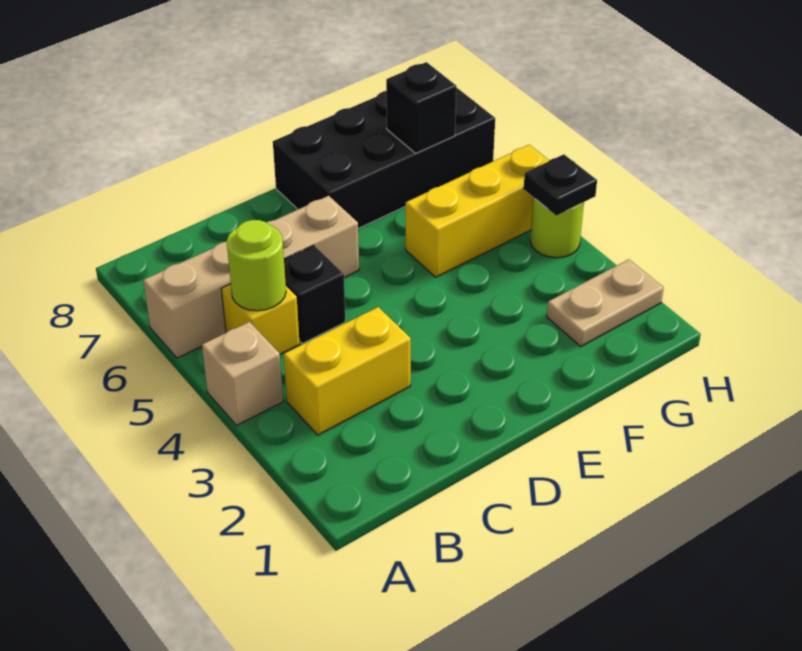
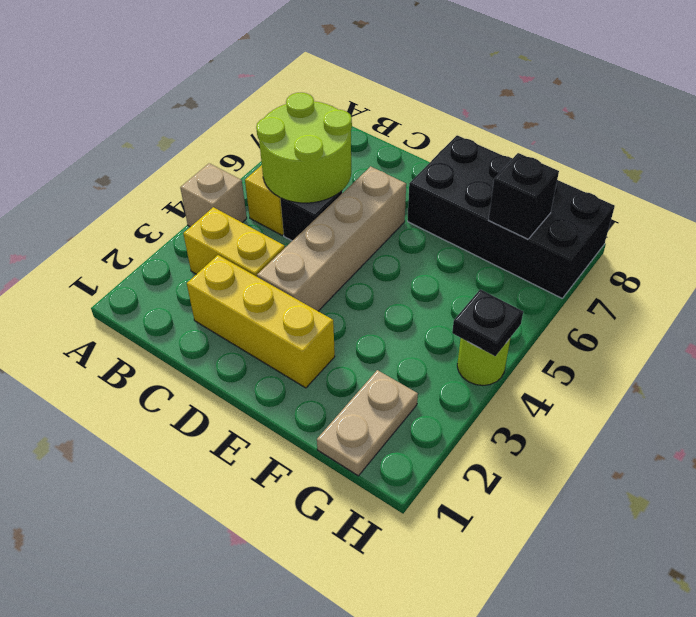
tan brick A6:D6 level 1 -> tan brick D3:D6 level 1
lime round brick B5 level 2 -> lime round brick B5:C6 level 2
yellow brick F5:H5 level 1 -> yellow brick C2:E2 level 1
tan plate G2:H2 level 1 -> tan plate G1:G2 level 1

